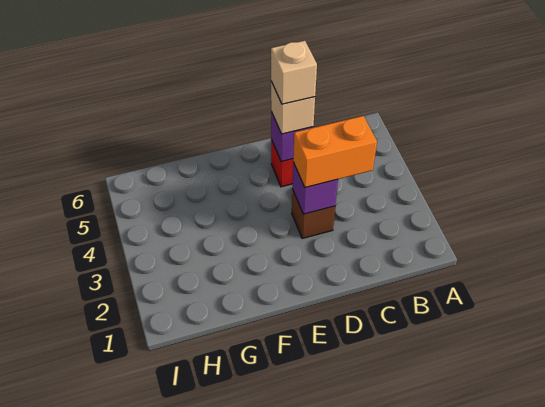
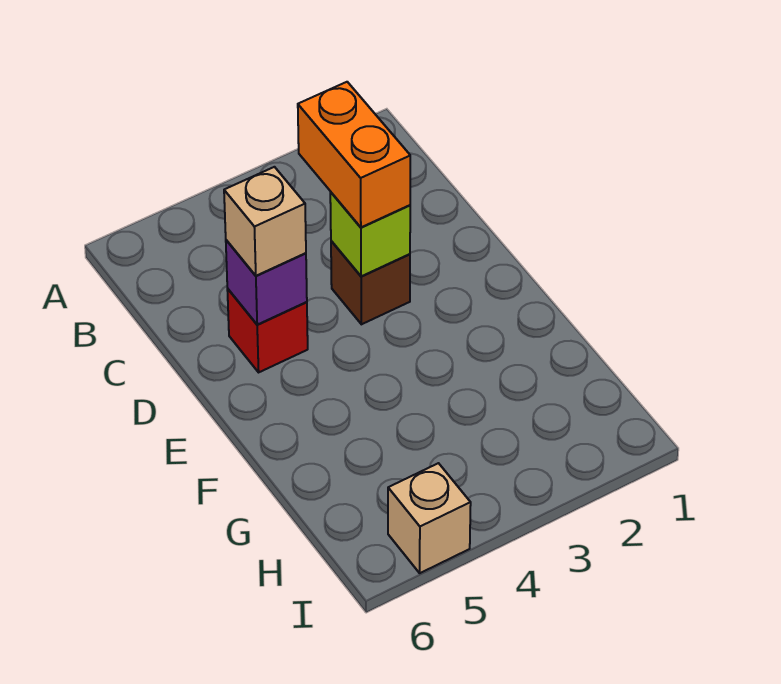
purple brick D3 level 2 -> lime brick D3 level 2
tan brick D5 level 4 -> tan brick I5 level 1

